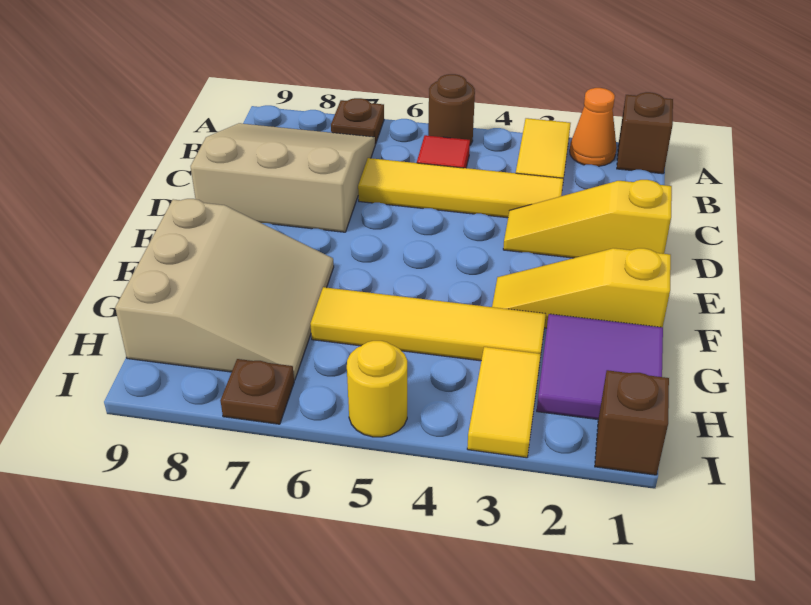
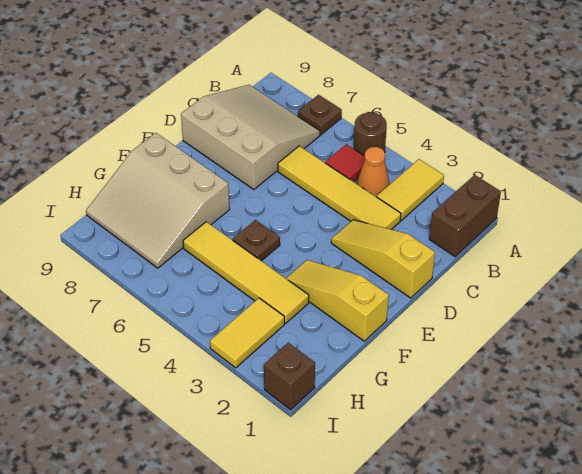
brown brick A1 level 1 -> brown brick A1:B1 level 1
orange cone A2 level 1 -> orange cone B4 level 1
tan slope F7:H9 level 1 top 9 -> tan slope F7:H9 level 1 top F
purple tile G1:H2 level 1 -> none
yellow round brick I5 level 1 -> none
brown plate I7 level 1 -> brown plate F5 level 1

